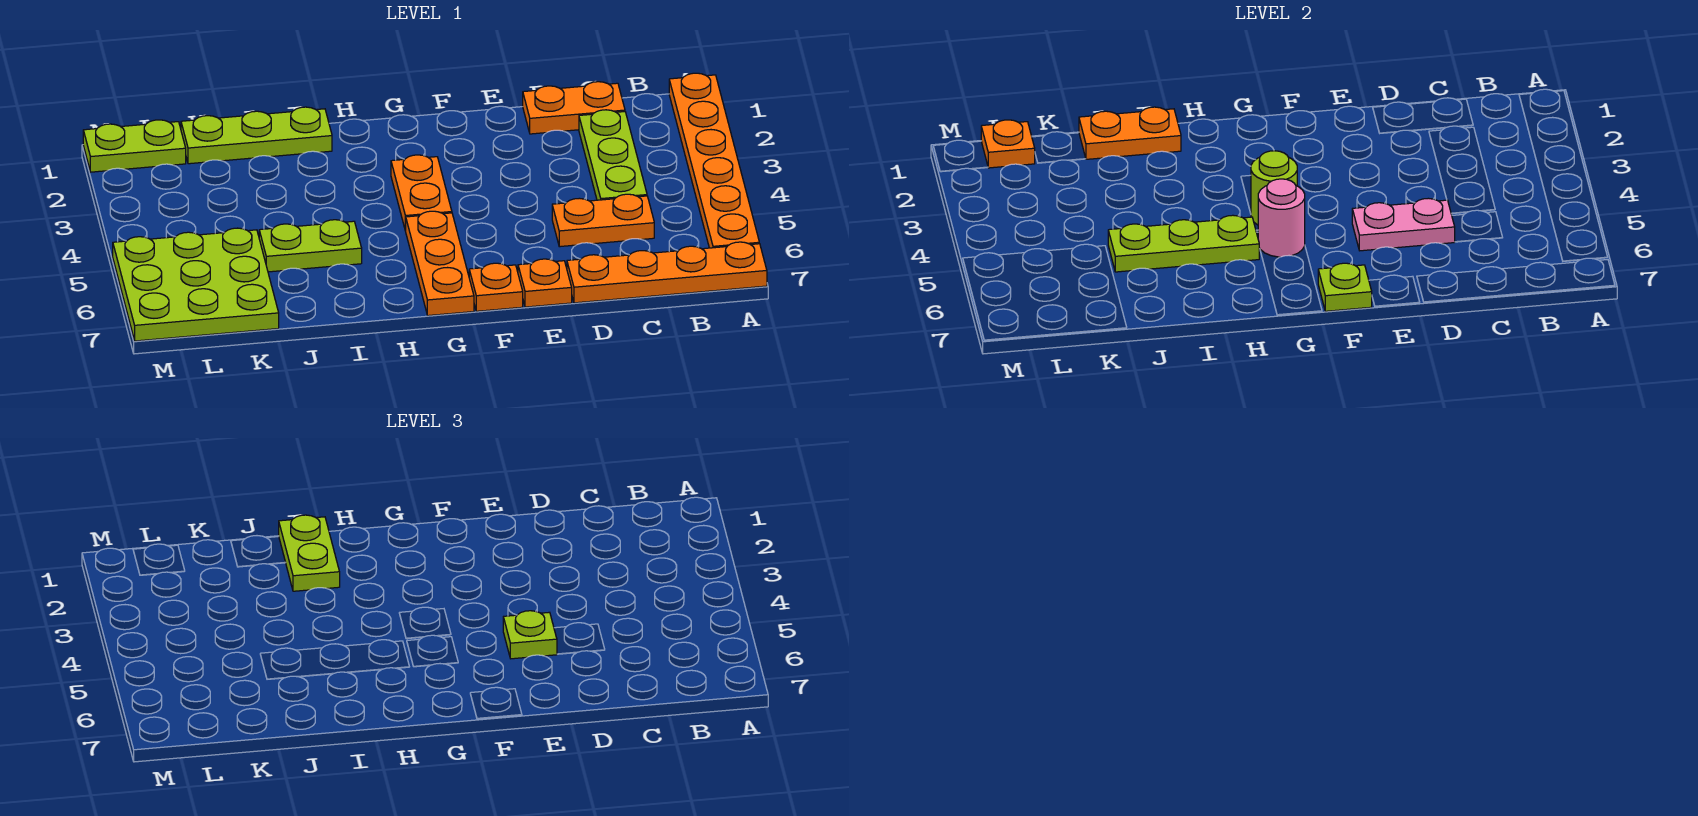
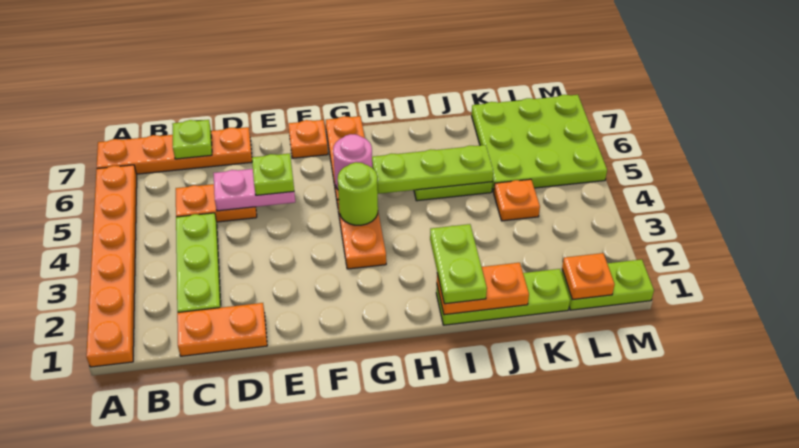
orange plate E7 level 1 -> orange plate K4 level 1
lime plate F7 level 2 -> lime plate C7 level 2

